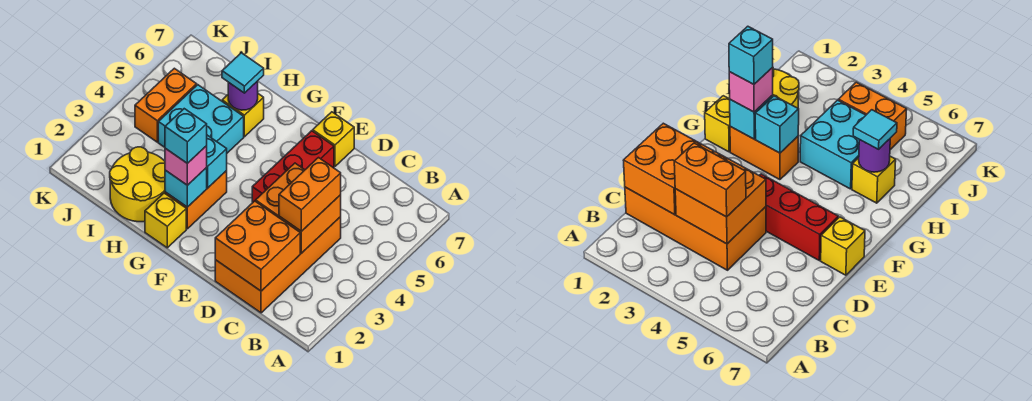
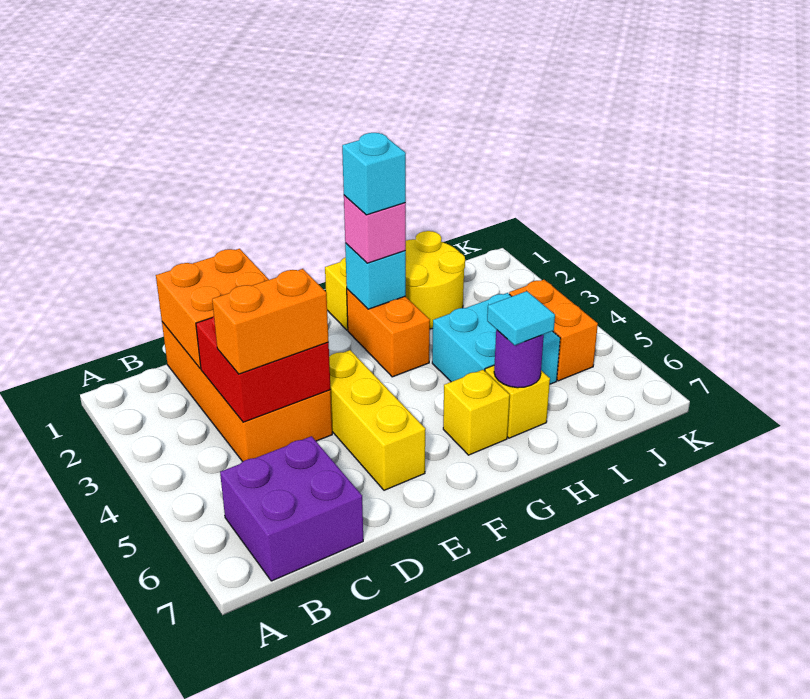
none -> purple brick B6:C7 level 1
orange brick C3:D4 level 2 -> red brick C3:D4 level 2
orange brick C3:C4 level 3 -> orange brick C4:D4 level 3
red brick E4:E6 level 1 -> yellow brick E4:E6 level 1
yellow brick E7 level 1 -> yellow brick G6 level 1
cyan brick G3 level 2 -> none

